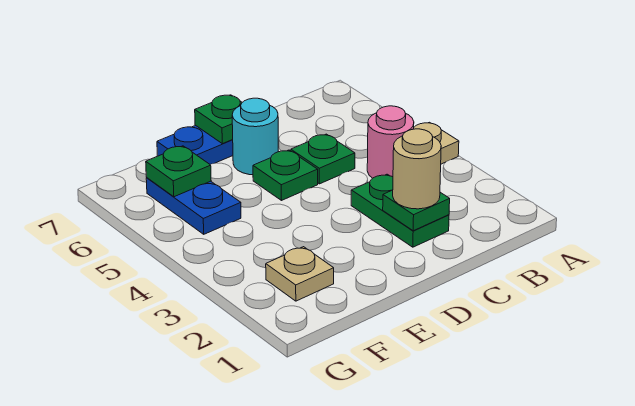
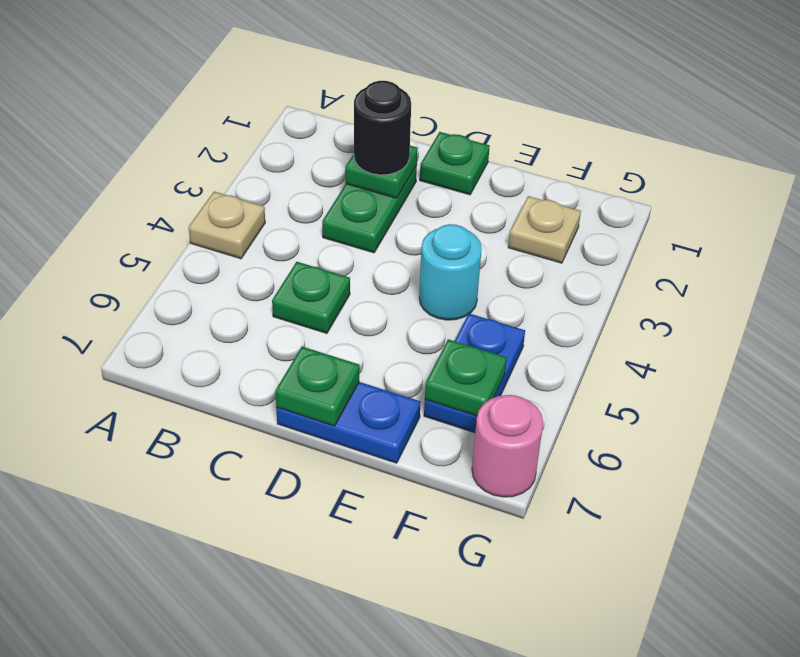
pink round brick B4 level 1 -> pink round brick G7 level 1
tan round brick C2 level 3 -> black round brick C2 level 3
green plate D5 level 1 -> green plate D1 level 1
cyan round brick D6 level 1 -> cyan round brick E4 level 1

